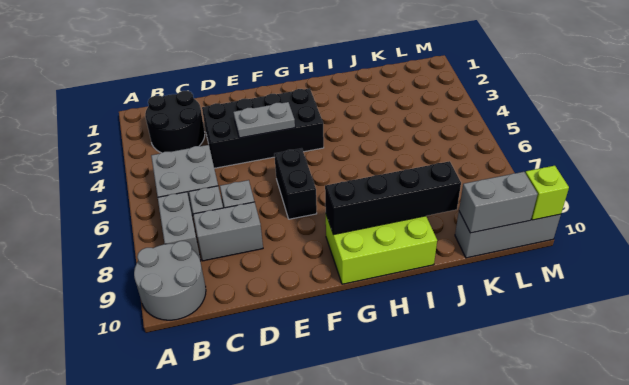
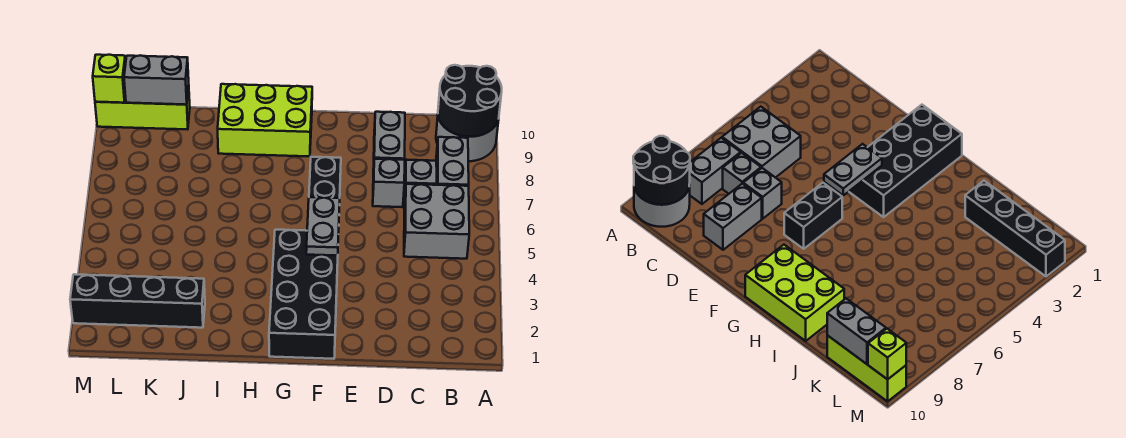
black round brick B2:C3 level 1 -> black round brick A9:B10 level 2
grey brick C8:D8 level 1 -> grey brick D8:D9 level 1
black brick D3:G4 level 1 -> black brick F1:G4 level 1
grey plate E4:F4 level 2 -> grey plate F4:F5 level 2
black brick G9:J9 level 2 -> black brick J2:M2 level 1
grey brick K10:M10 level 1 -> lime brick K10:M10 level 1

